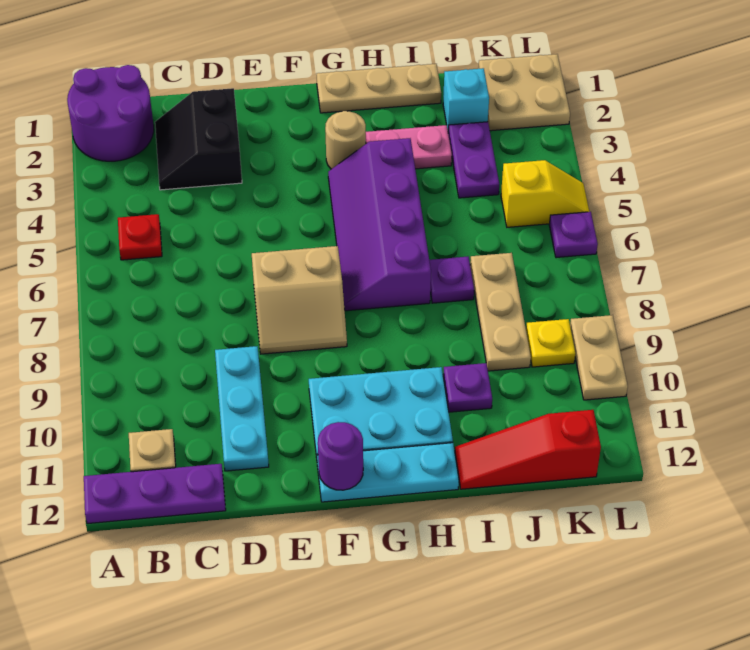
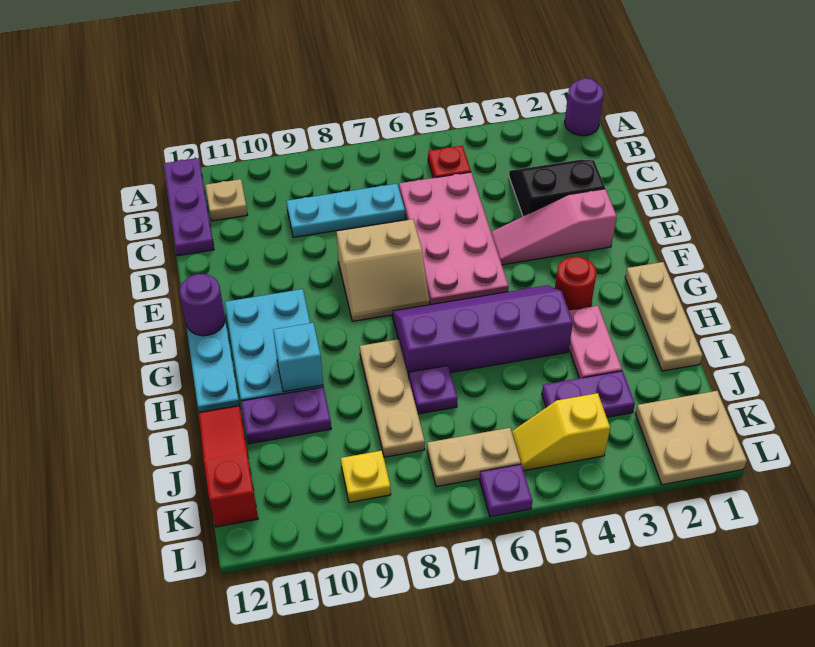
purple round brick A1:B2 level 1 -> purple round brick A1 level 1
none -> pink plate C5:F6 level 1
cyan plate D9:D11 level 1 -> cyan plate C7:C9 level 1
none -> pink slope E2:E4 level 1 top 2
tan slope E7:F8 level 1 top 7 -> tan slope E7:F8 level 1 top E
tan round brick G3 level 1 -> red round brick G3 level 1
purple plate I10 level 1 -> purple plate I10:I11 level 1
cyan brick J2 level 1 -> cyan brick H10 level 2
tan plate J7:J9 level 1 -> tan plate H8:J8 level 1
yellow slope K5:L5 level 1 top K -> yellow slope K4:K5 level 1 top 4
tan plate L9:L10 level 1 -> tan plate K6:K7 level 1

